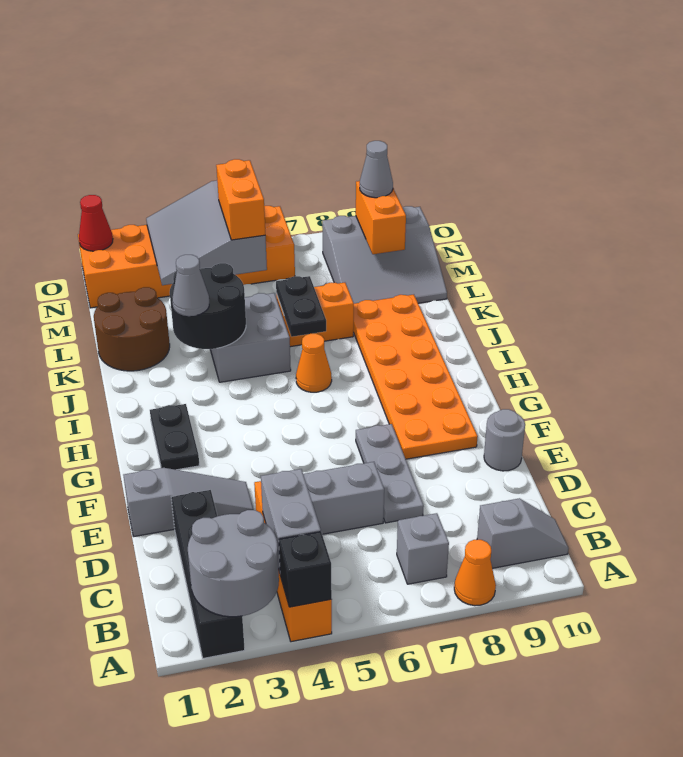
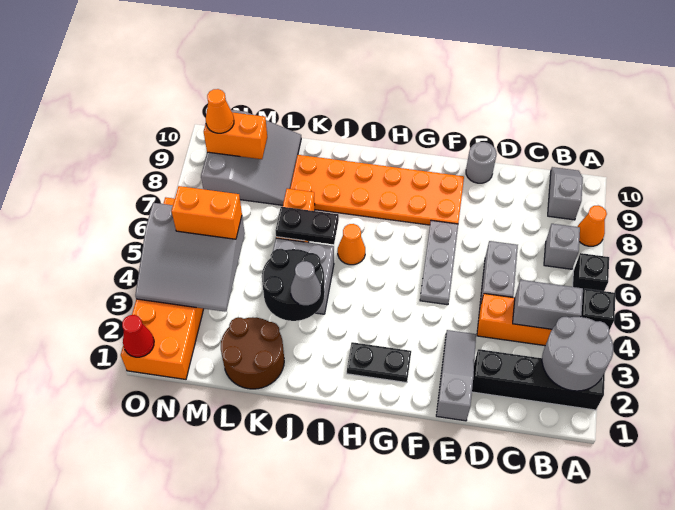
none -> black brick A6 level 1
grey plate D7:F7 level 1 -> grey plate F5:F7 level 1
grey cone N9 level 3 -> orange cone N9 level 3

